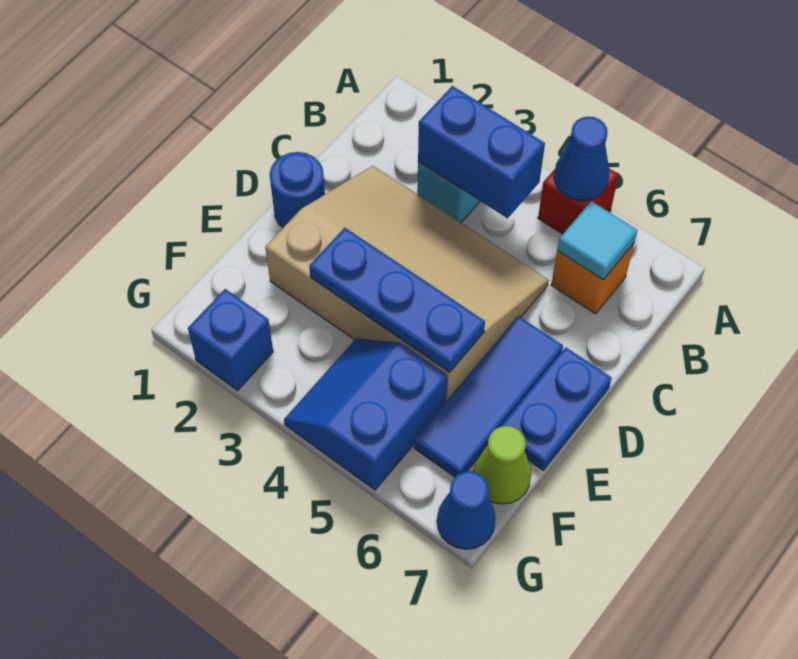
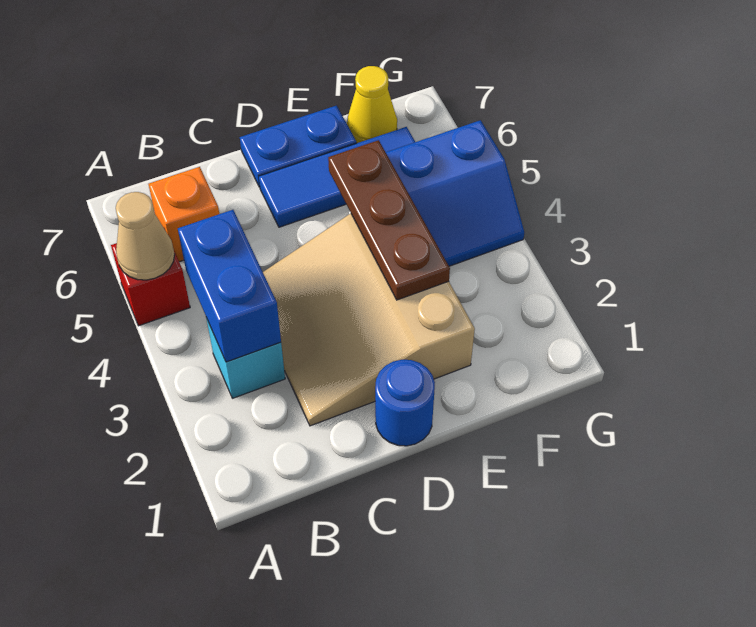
blue cone A5 level 2 -> tan cone A5 level 2
cyan tile B6 level 2 -> none
tan slope C2:E5 level 1 top E -> tan slope C2:E4 level 1 top E
blue plate E3:E5 level 2 -> brown plate E3:E5 level 2
lime cone F7 level 1 -> yellow cone F7 level 1
blue brick G2 level 1 -> none
blue cone G7 level 1 -> none

